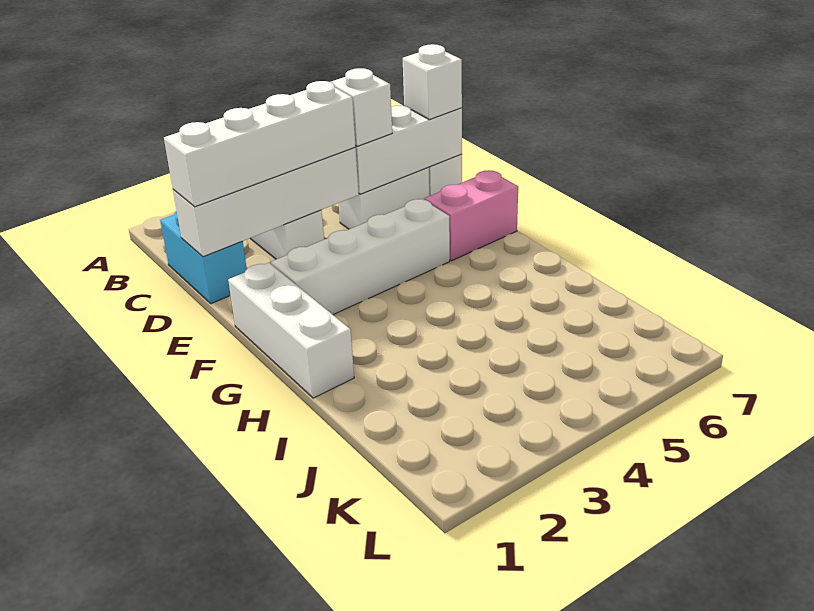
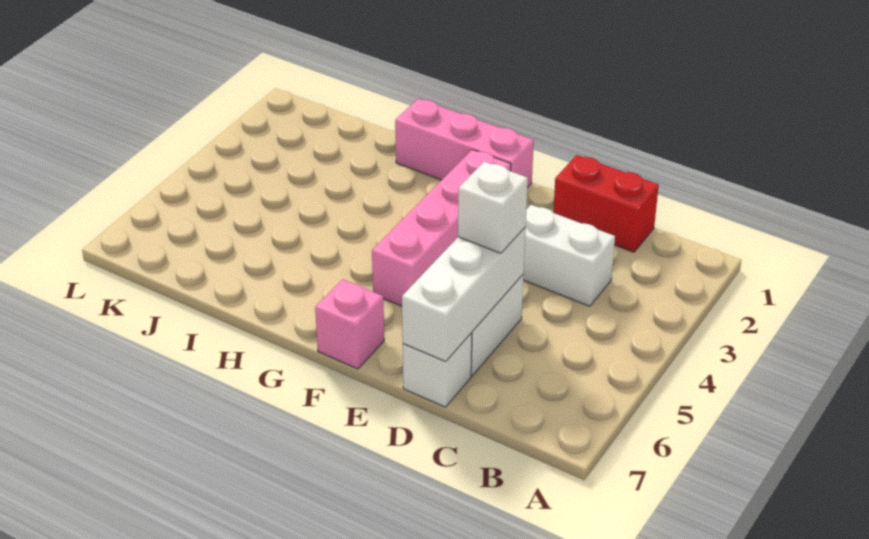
cyan brick C1:D1 level 1 -> red brick C1:D1 level 1
white brick D1:D4 level 2 -> none
white brick D1:D4 level 3 -> none
white brick D7 level 3 -> none
white brick F1:H1 level 1 -> pink brick F1:H1 level 1
white brick F2:F5 level 1 -> pink brick F2:F5 level 1
pink brick F6:F7 level 1 -> pink brick F7 level 1

